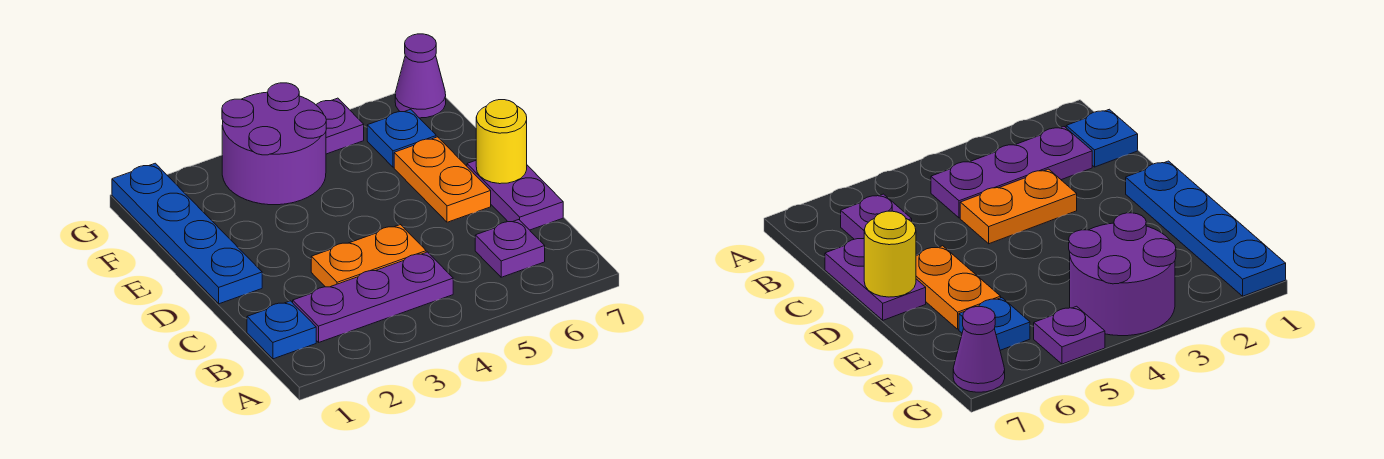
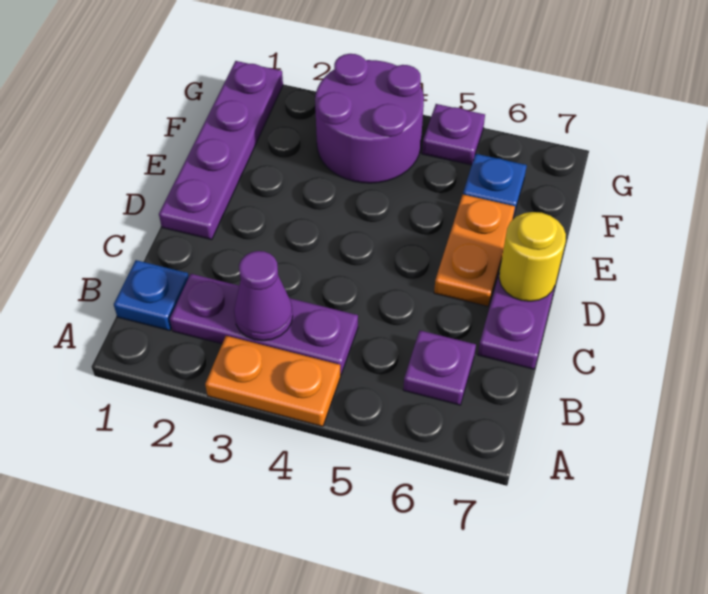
orange plate C3:C4 level 1 -> orange plate A3:A4 level 1
blue plate D1:G1 level 1 -> purple plate D1:G1 level 1
purple cone G7 level 1 -> purple cone B3 level 2

